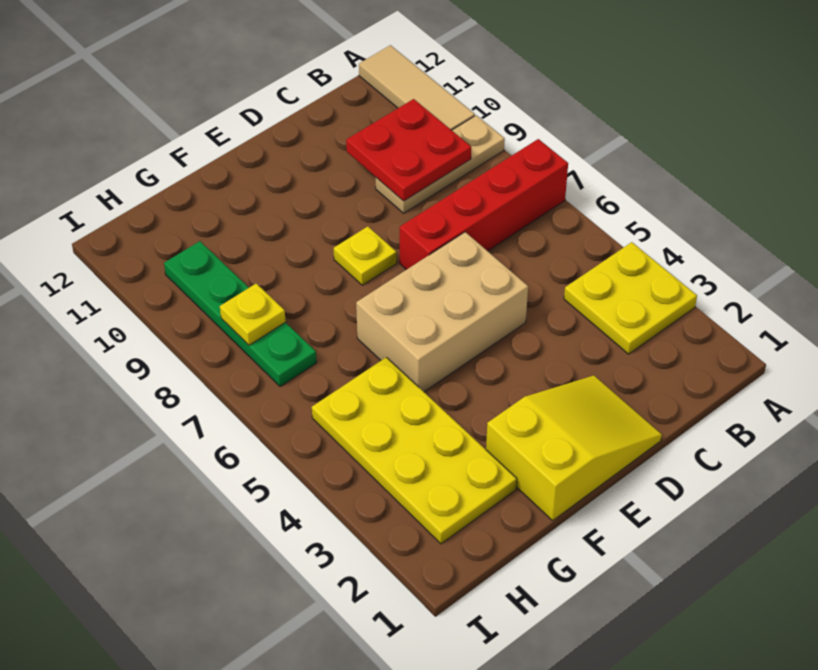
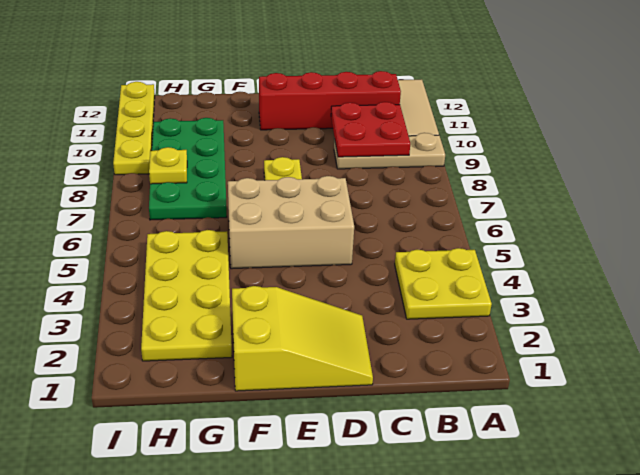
red brick A7:D7 level 1 -> red brick B11:E11 level 1
green plate H7:H10 level 1 -> green plate G7:H10 level 1
none -> yellow plate I9:I12 level 1

